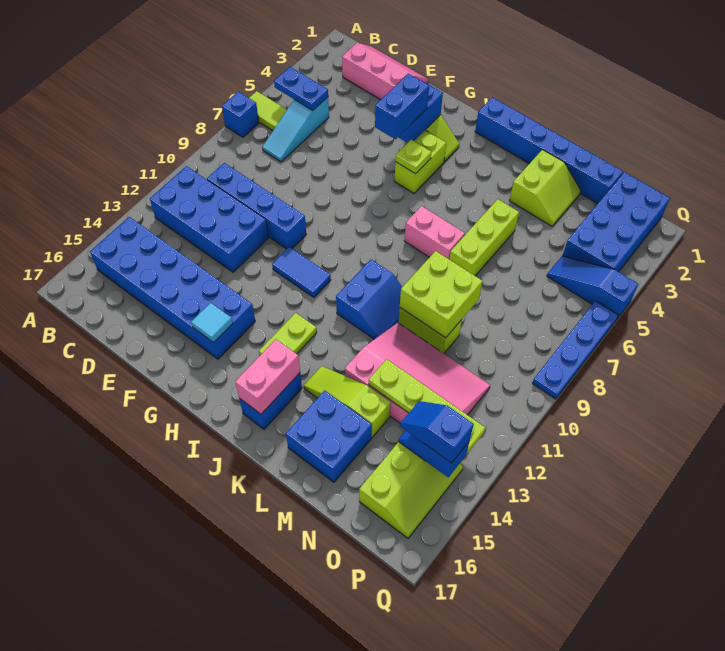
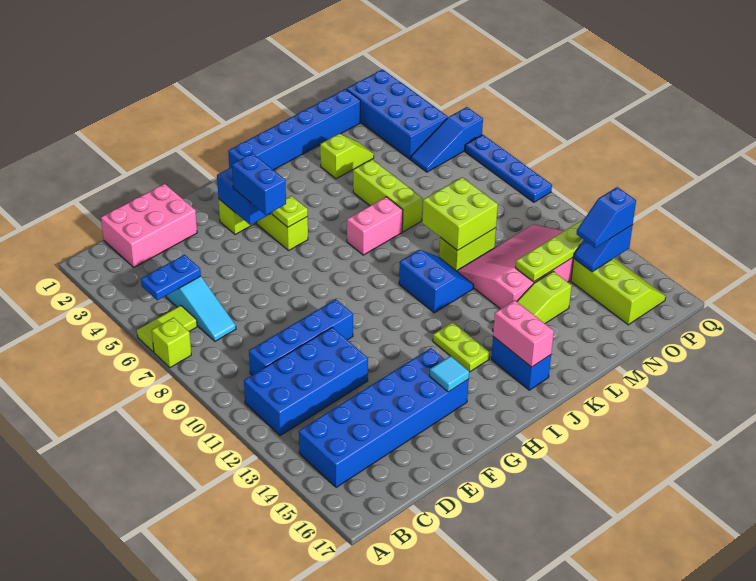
blue brick A7 level 1 -> lime brick A7 level 1
pink slope C1:E2 level 1 top 2 -> pink brick C1:E2 level 1
blue tile G11:H11 level 1 -> none
lime slope L2:M3 level 1 top L -> lime slope L3:M3 level 1 top L
blue brick L15:M16 level 1 -> none

